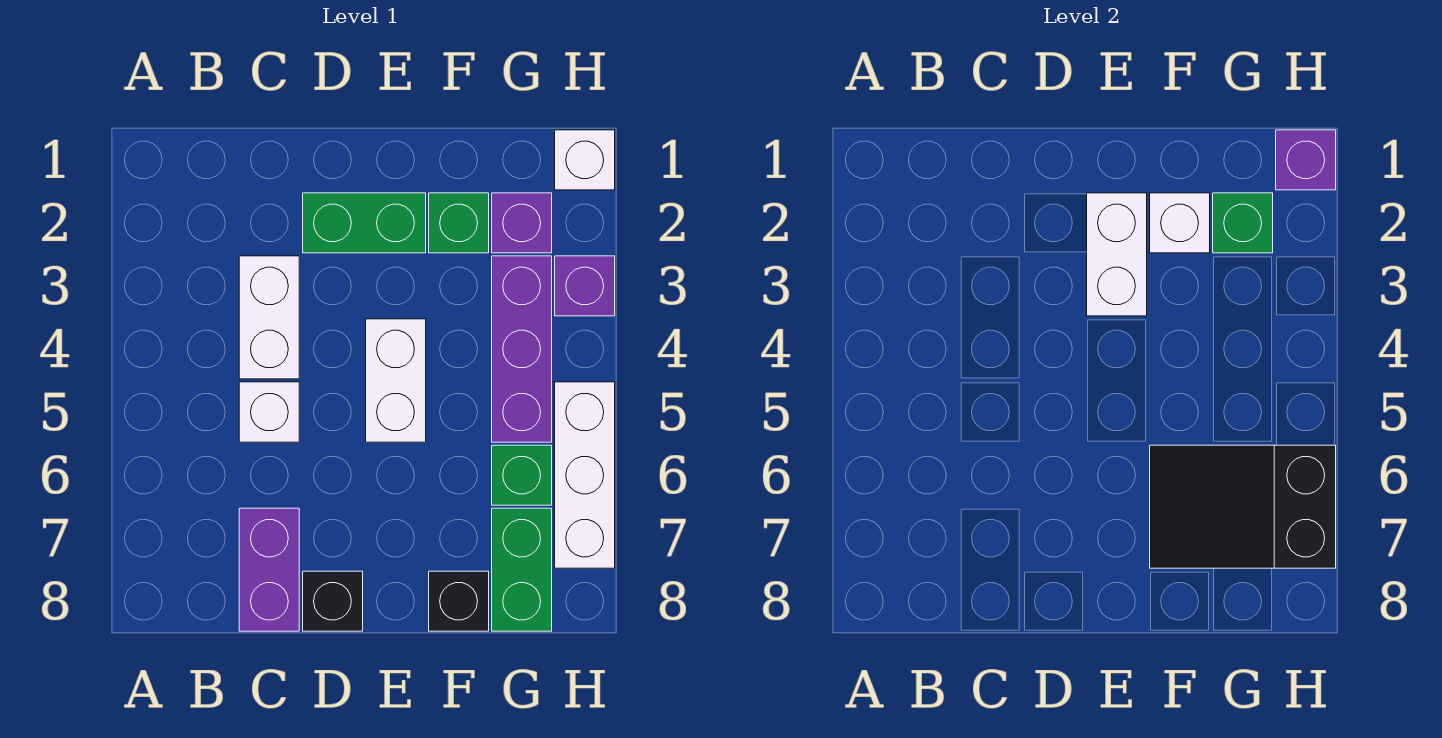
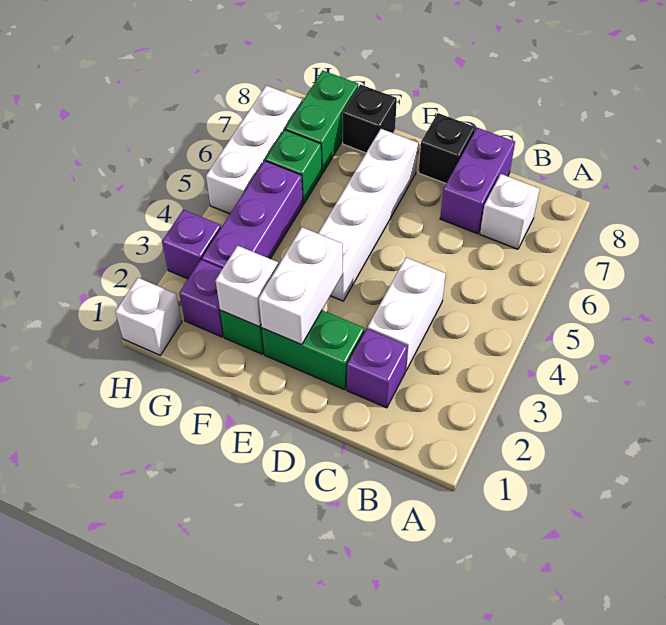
white brick C5 level 1 -> white brick B7 level 1
white brick E4:E5 level 1 -> white brick E4:E7 level 1
black slope F6:H7 level 2 top H -> none
green brick G2 level 2 -> none
purple brick H1 level 2 -> purple brick C2 level 1

